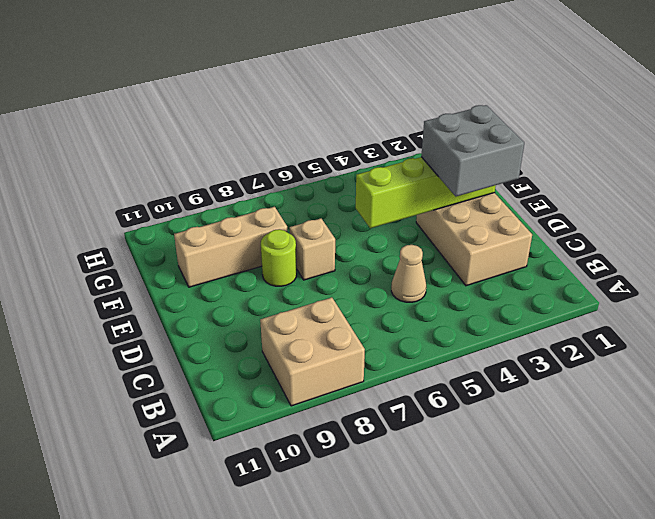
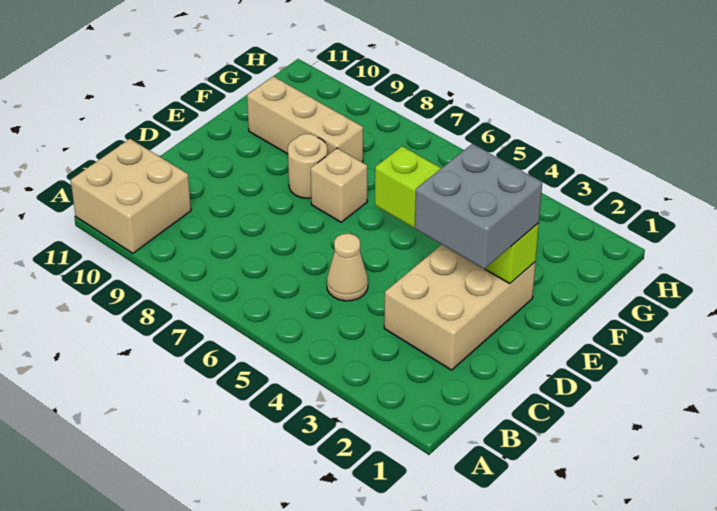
tan brick A8:B9 level 1 -> tan brick A10:B11 level 1
lime round brick E8 level 1 -> tan round brick E8 level 1

